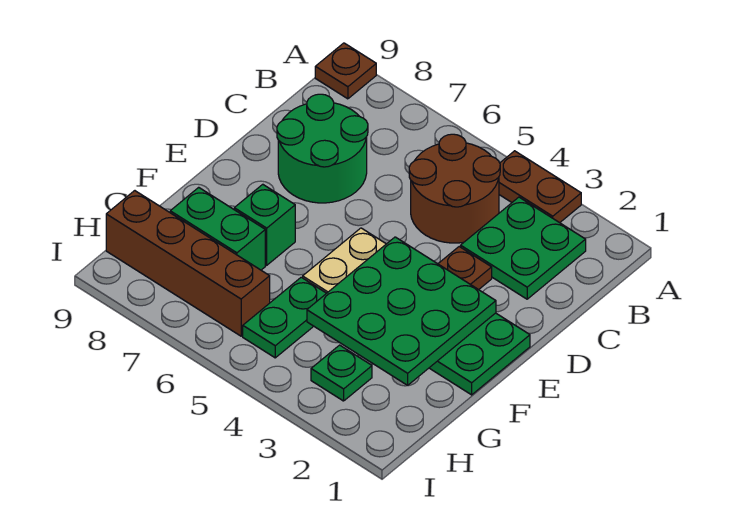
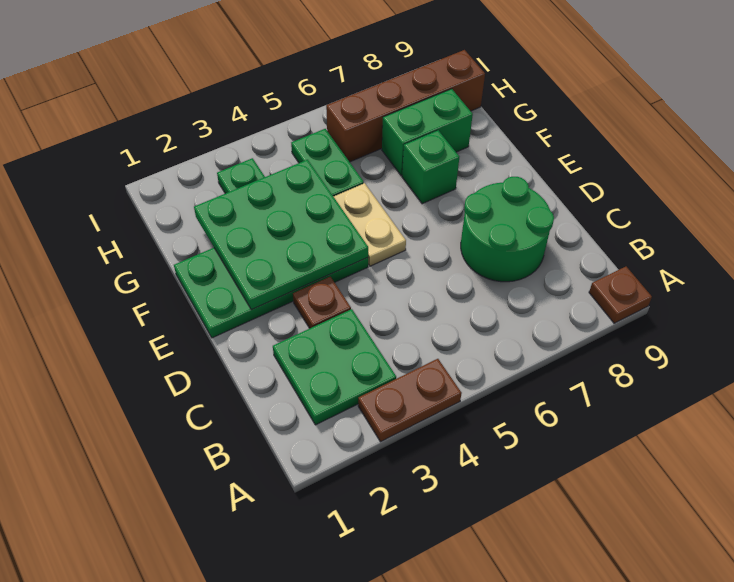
brown round brick B4:C5 level 1 -> none

